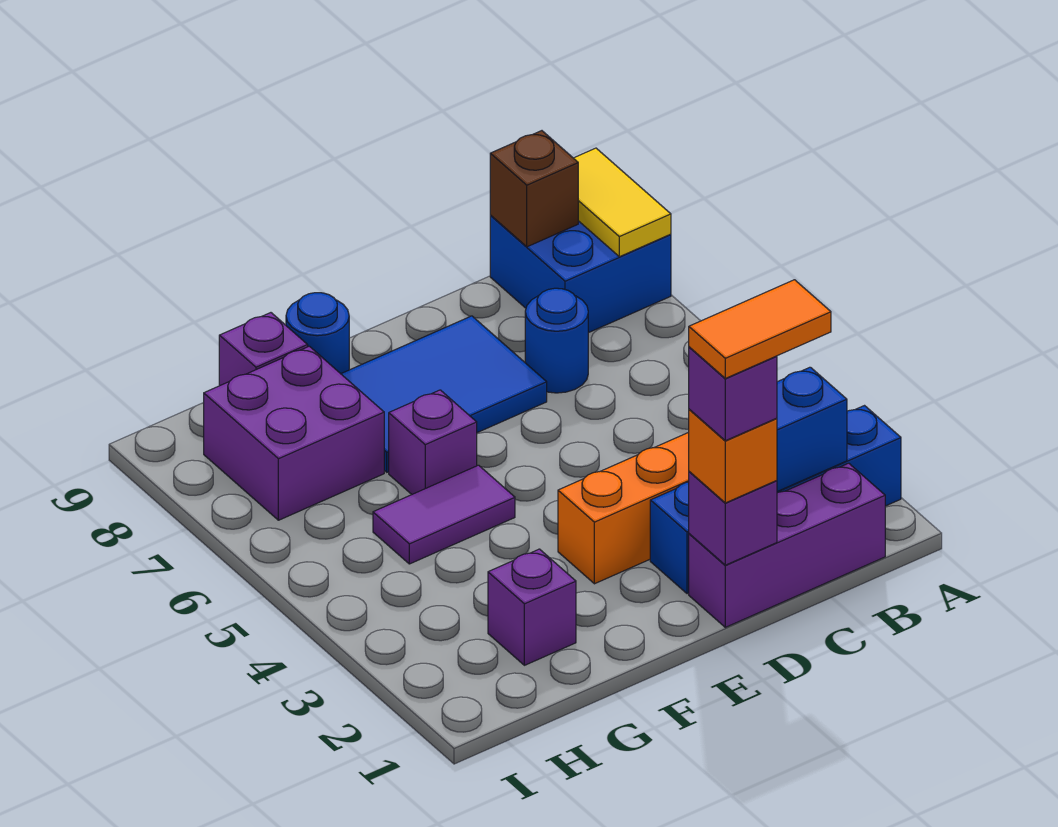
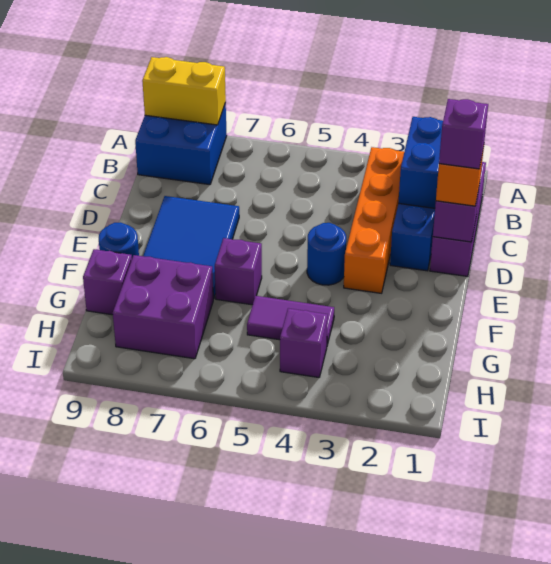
yellow tile A8:A9 level 2 -> yellow brick A8:A9 level 2
brown brick B9 level 2 -> none
orange tile C1:D1 level 5 -> none
blue round brick C7 level 1 -> blue round brick E4 level 1
purple tile F5:G5 level 1 -> purple tile G4:G5 level 1
purple brick G2 level 1 -> purple brick H4 level 1

